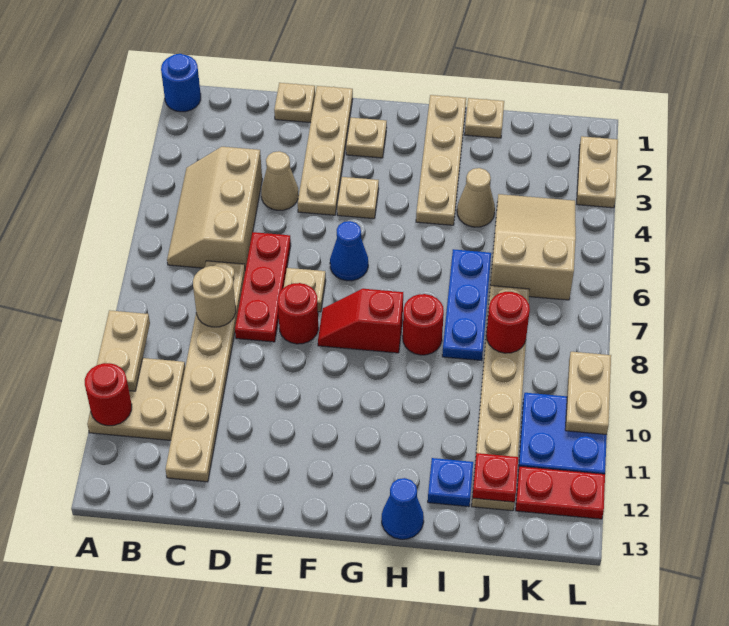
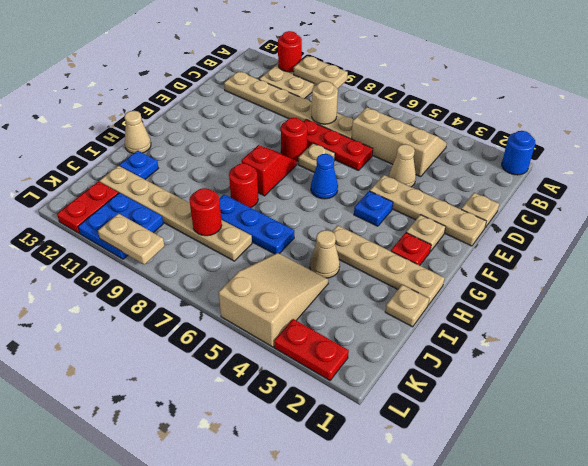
tan plate F4 level 1 -> blue plate F4 level 1
blue cone H13 level 1 -> tan cone H13 level 1
tan slope J4:K6 level 1 top 6 -> tan slope J4:L5 level 1 top L
red plate J12 level 2 -> red plate G2 level 1
tan plate L2:L3 level 1 -> red plate L2:L3 level 1

